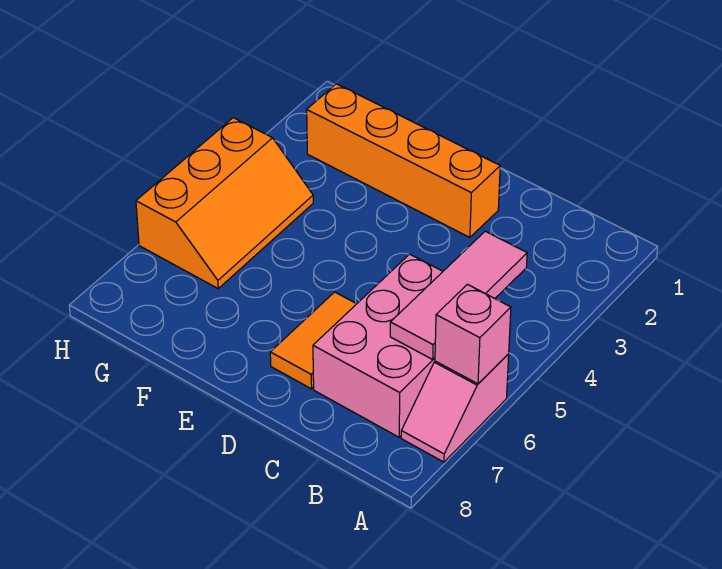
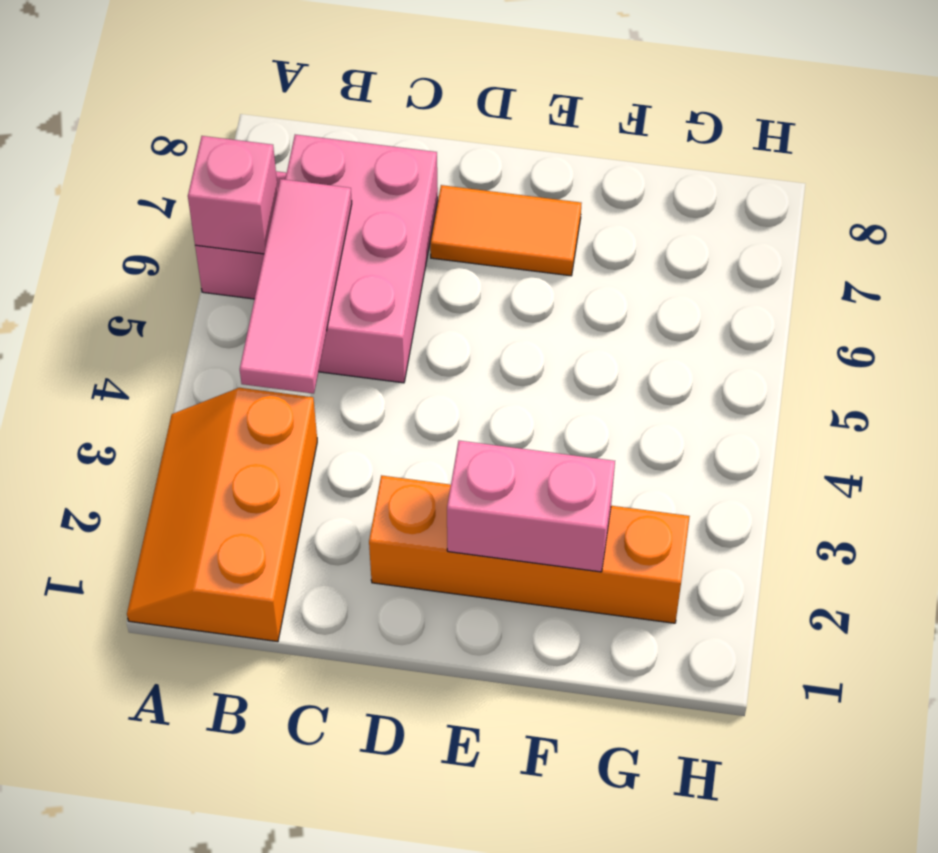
orange tile D6:D7 level 1 -> orange tile D7:E7 level 1
none -> pink brick E2:F2 level 2
orange slope G4:H6 level 1 top H -> orange slope A1:B3 level 1 top B

